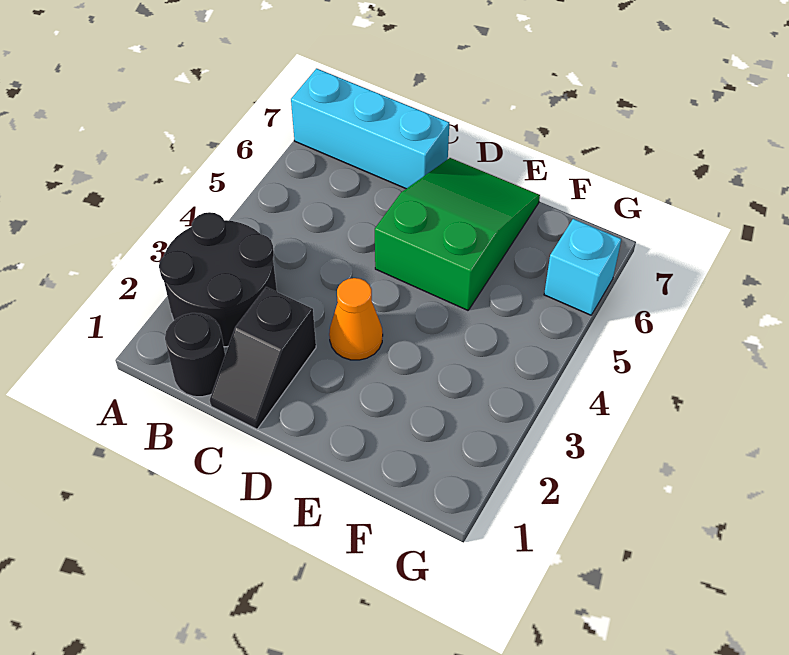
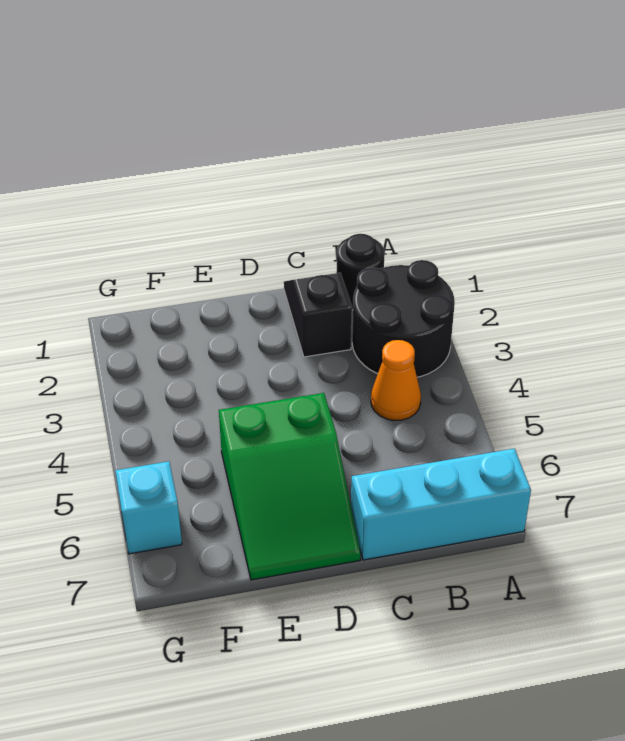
orange cone D3 level 1 -> orange cone B4 level 1

